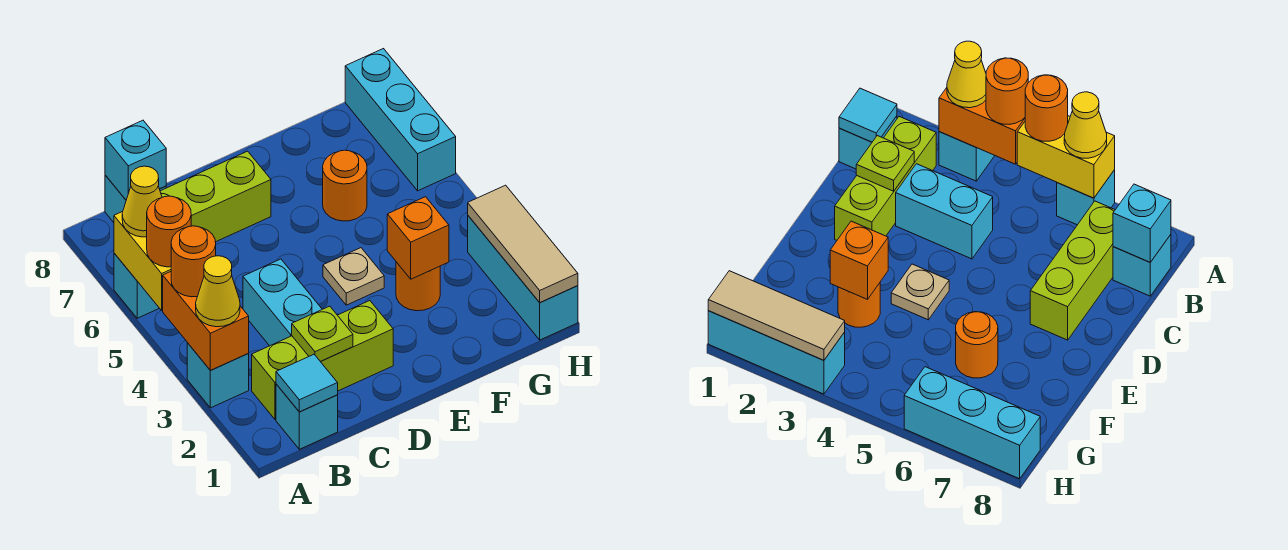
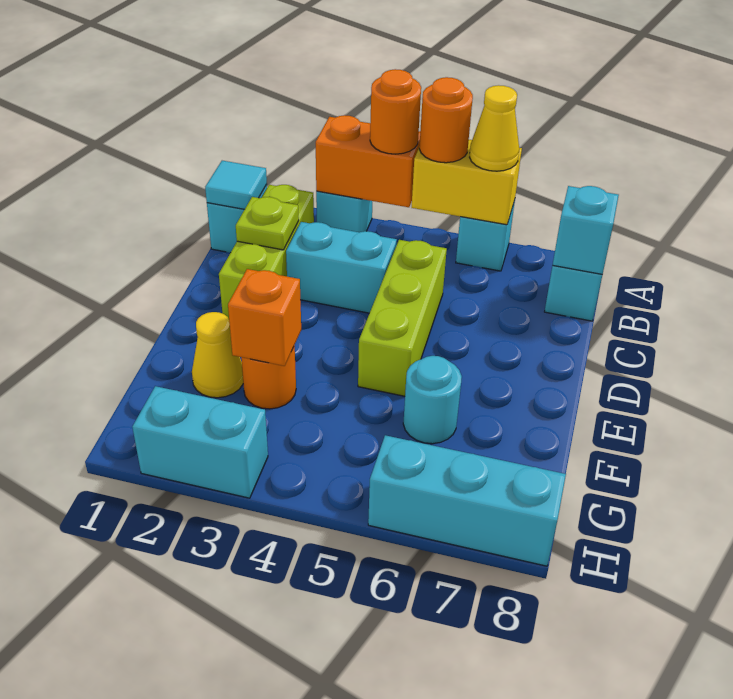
yellow cone A3 level 3 -> yellow cone F2 level 1
lime brick B7:D7 level 1 -> lime brick C5:E5 level 1
tan plate E4 level 1 -> none
orange round brick F6 level 1 -> cyan round brick F6 level 1
cyan brick H1:H3 level 1 -> cyan brick H2:H3 level 1
tan tile H1:H3 level 2 -> none

